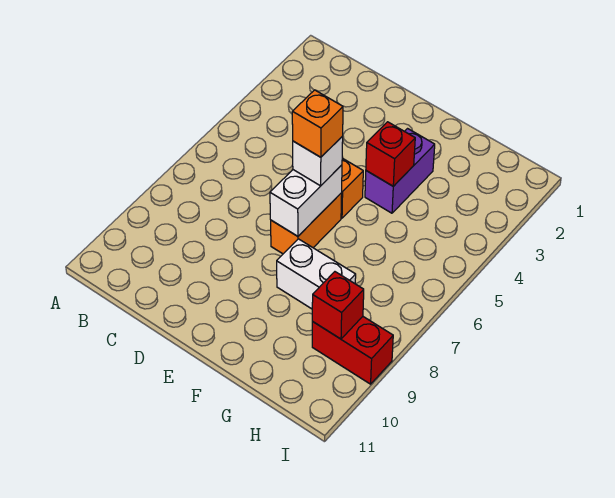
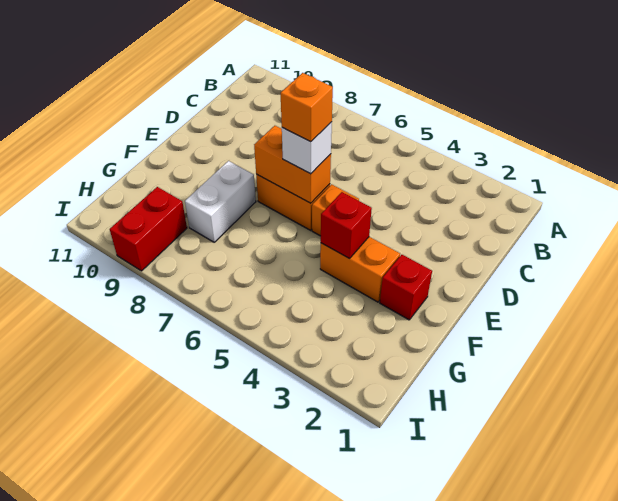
white brick E6:E7 level 2 -> orange brick E6:E7 level 2
purple brick F3:F4 level 1 -> orange brick F3:F4 level 1
red brick H9 level 2 -> red brick F2 level 1

